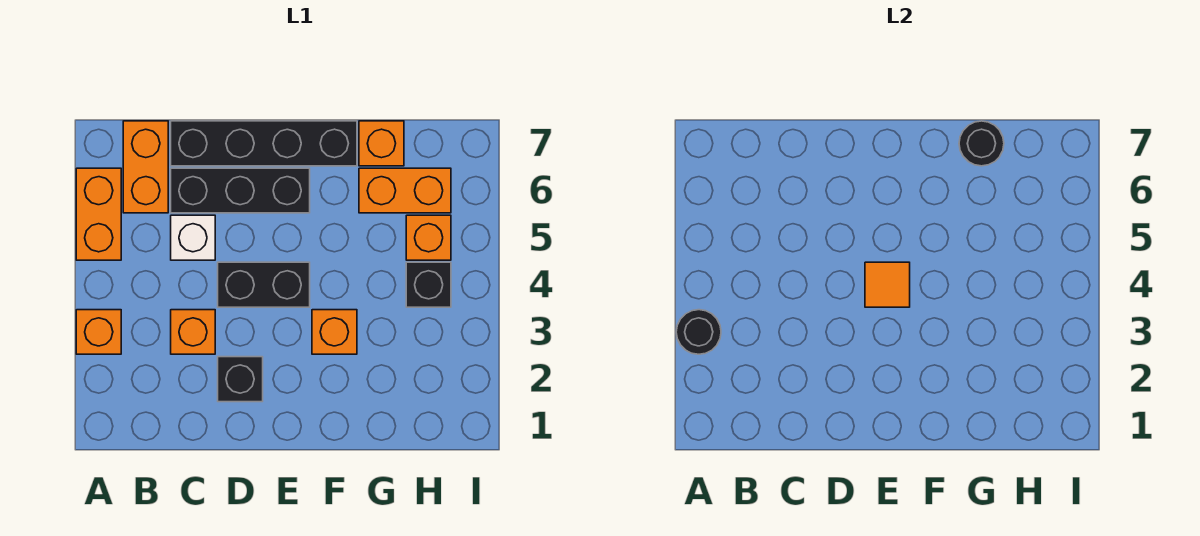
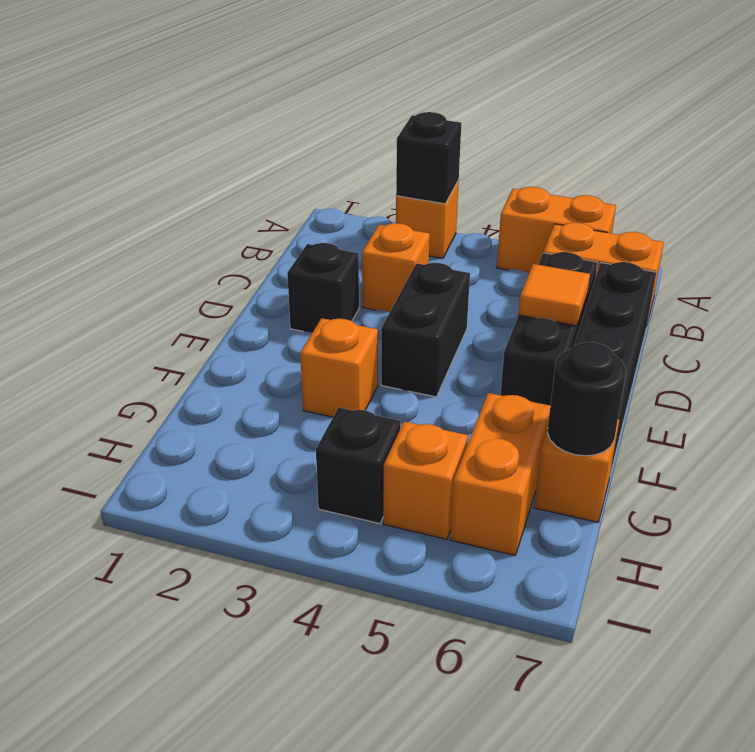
black round brick A3 level 2 -> black brick A3 level 2
white brick C5 level 1 -> none
orange tile E4 level 2 -> orange tile D6 level 2

